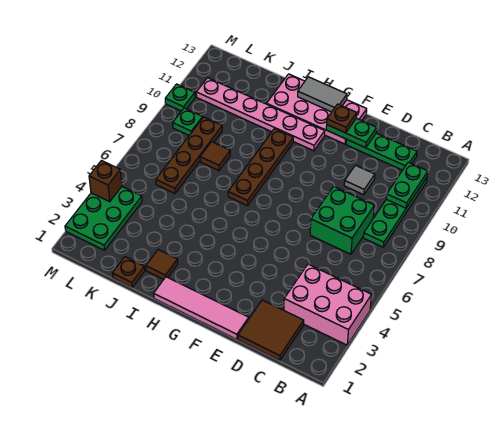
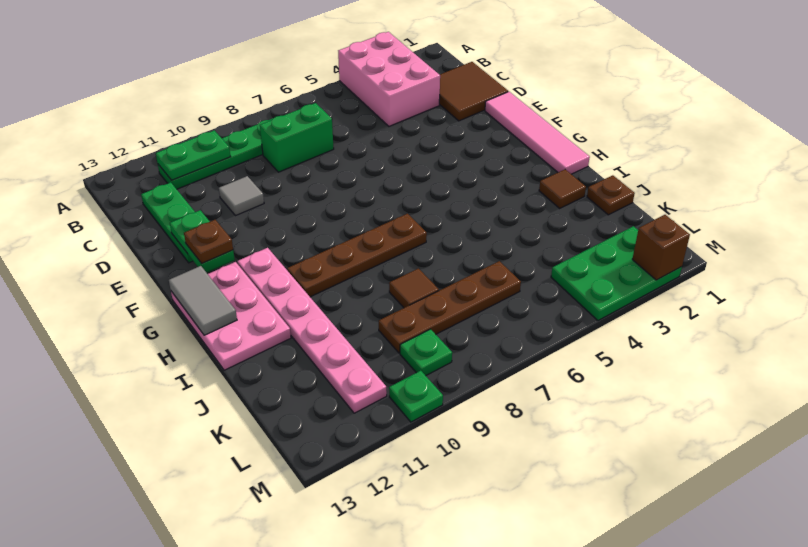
green brick C7:D8 level 1 -> green brick C7:C8 level 1
pink plate F12:I13 level 1 -> pink plate G12:I13 level 1
brown brick M4 level 2 -> brown brick M2 level 2

